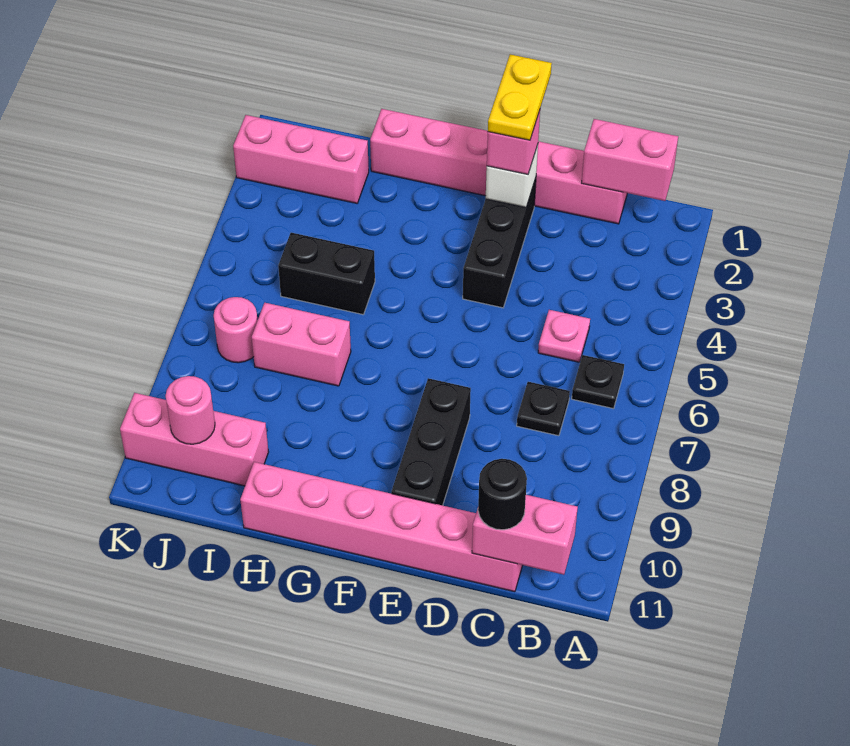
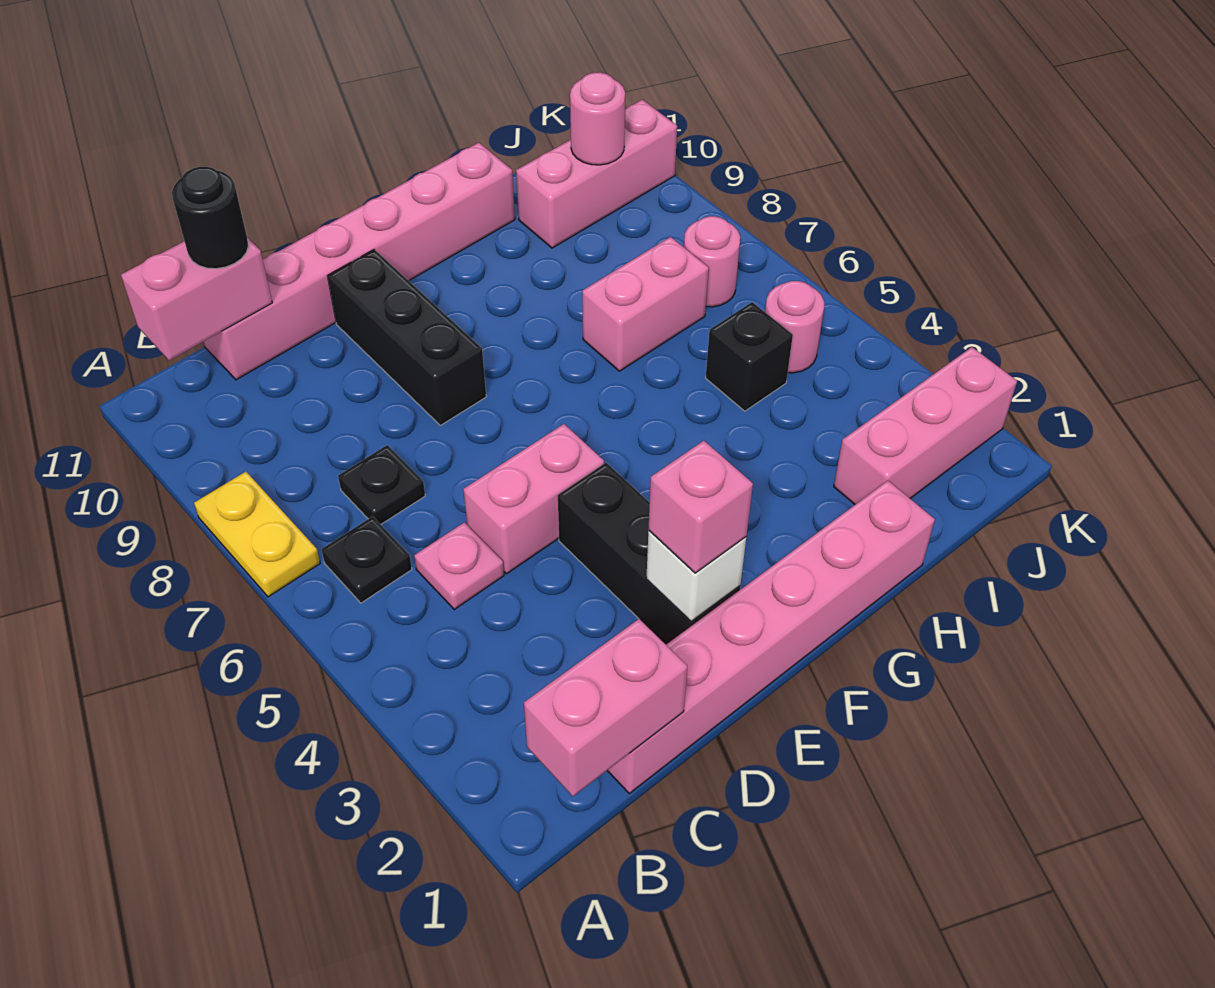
none -> pink brick D5:E5 level 1
yellow plate E1:E2 level 4 -> yellow plate A7:A8 level 1
black brick H5:I5 level 1 -> black brick I5 level 1
none -> pink round brick J5 level 1

